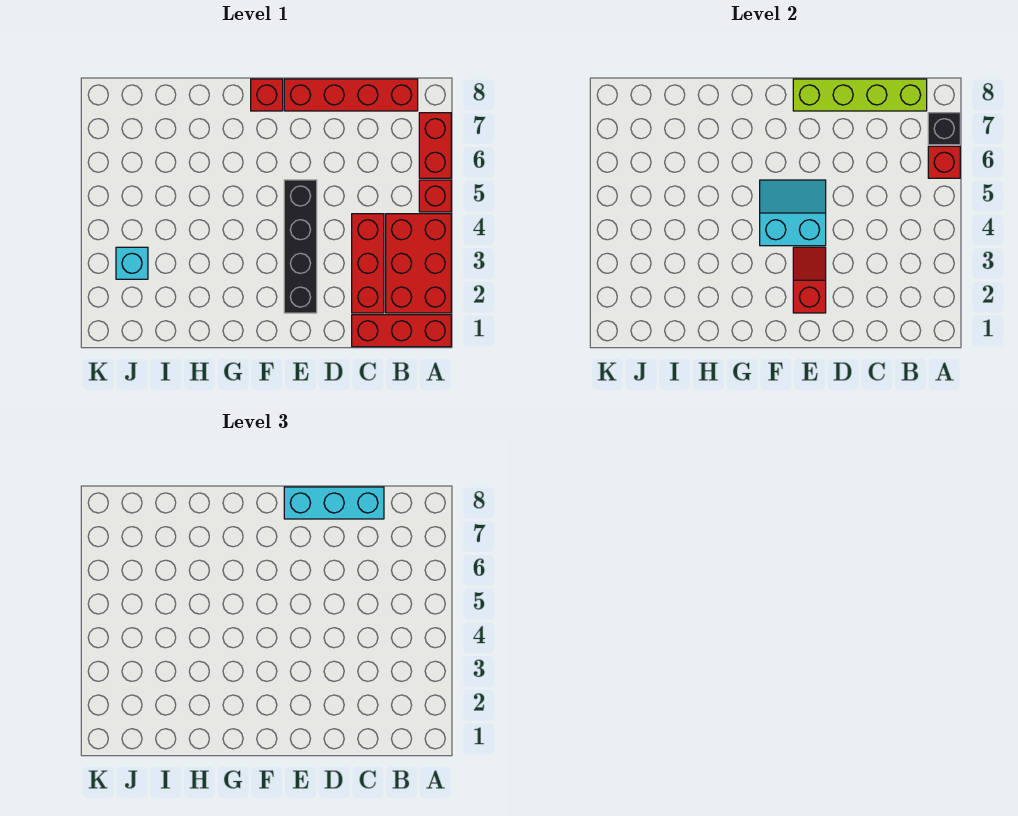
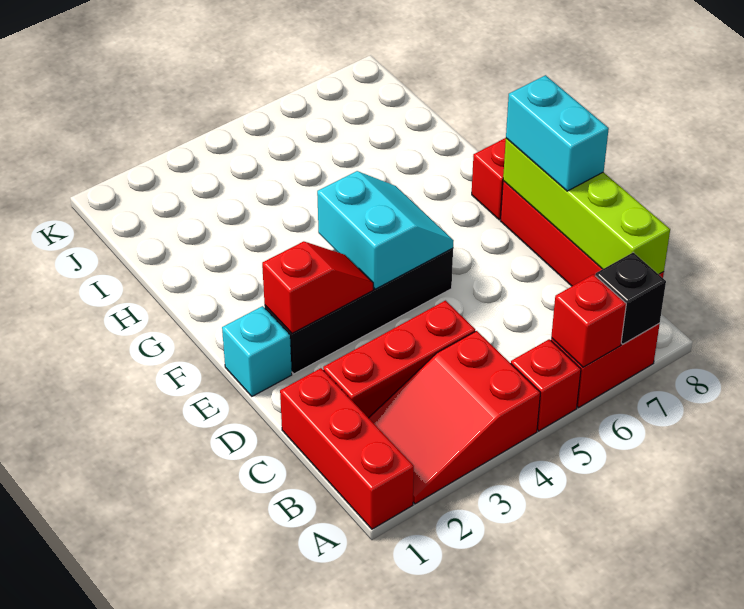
red brick A2:B4 level 1 -> red slope A2:B4 level 1 top 4
cyan brick C8:E8 level 3 -> cyan brick D8:E8 level 3
cyan brick J3 level 1 -> cyan brick E1 level 1

